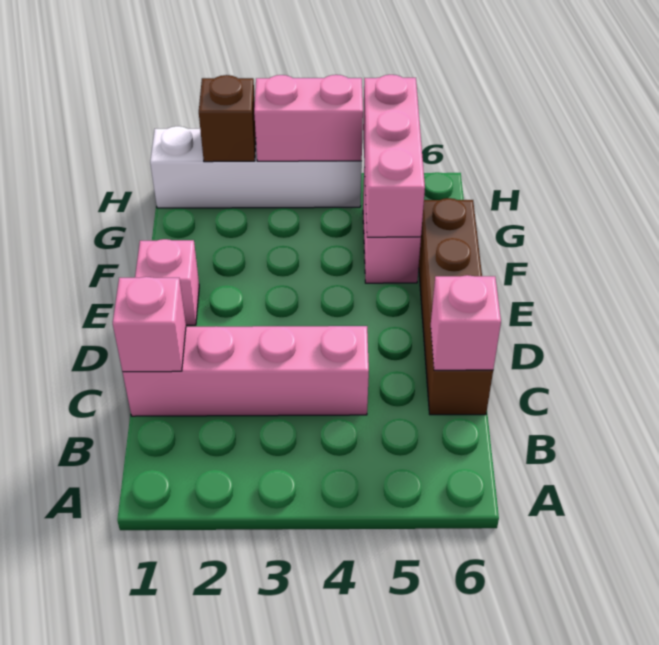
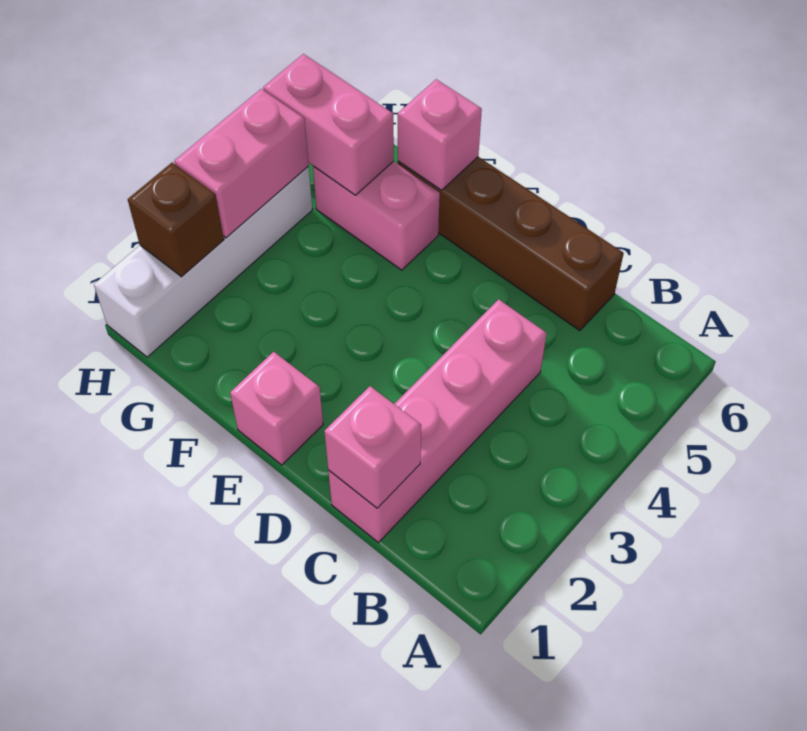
pink brick C6 level 2 -> pink brick F6 level 2
pink brick F5:H5 level 2 -> pink brick G5:H5 level 2

